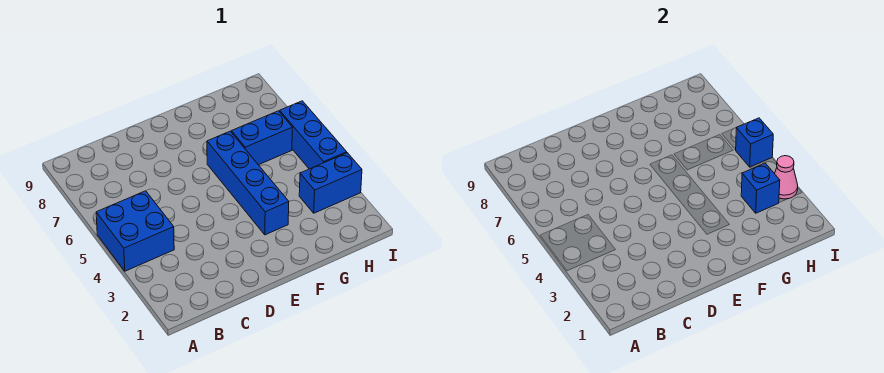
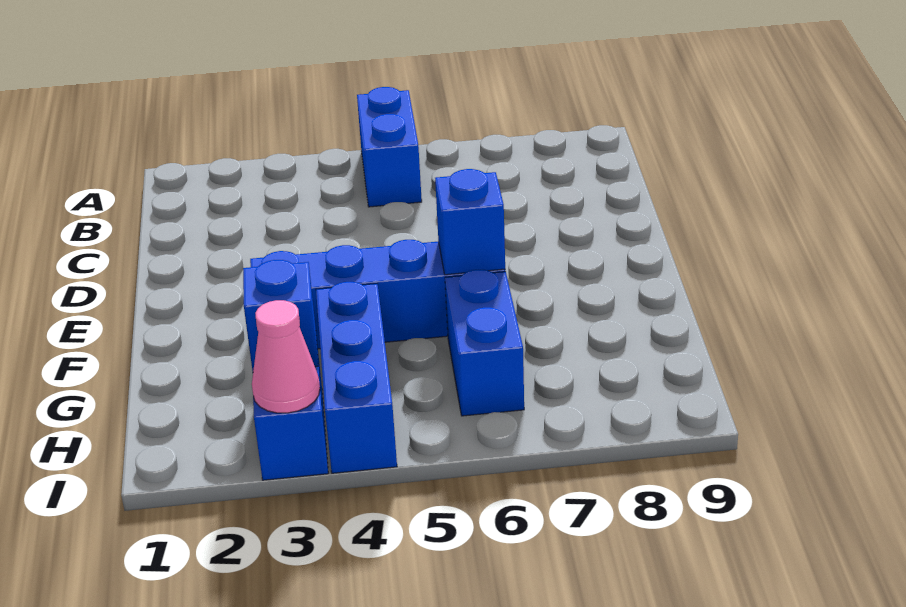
blue brick A4:B5 level 1 -> blue brick A5:B5 level 1
blue brick I4:I6 level 1 -> blue brick G4:I4 level 1
blue brick I5 level 2 -> blue brick F6 level 2

